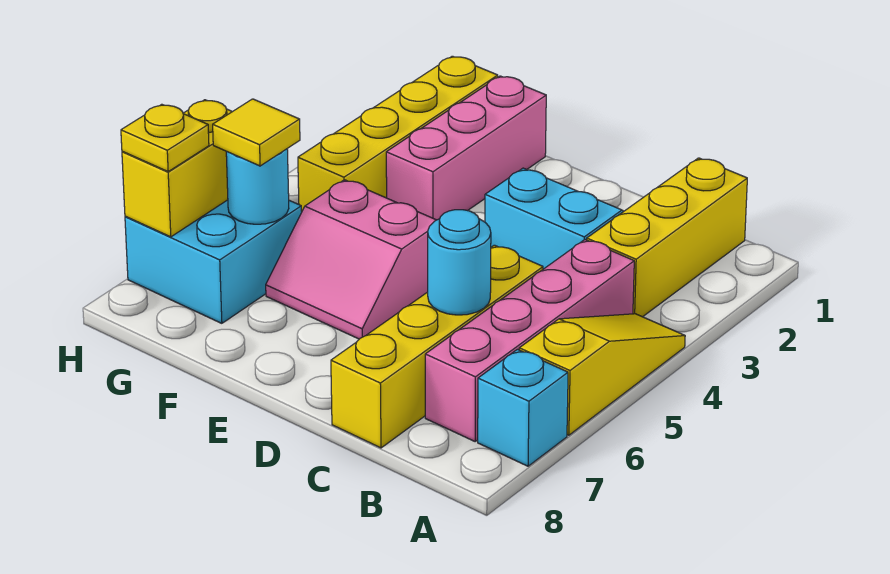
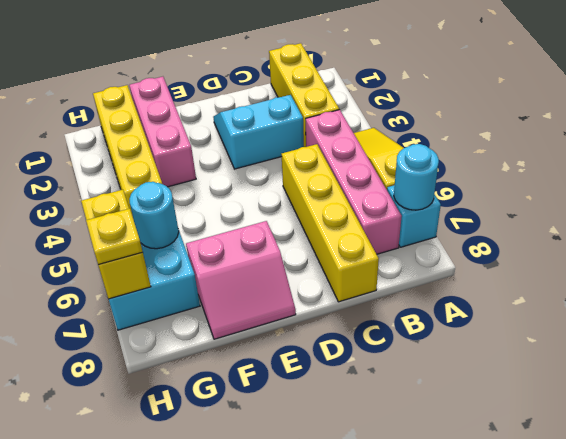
cyan round brick C6 level 2 -> cyan round brick A7 level 2
pink slope E5:F6 level 1 top 5 -> pink slope E7:F8 level 1 top 7
yellow tile G6 level 3 -> none

